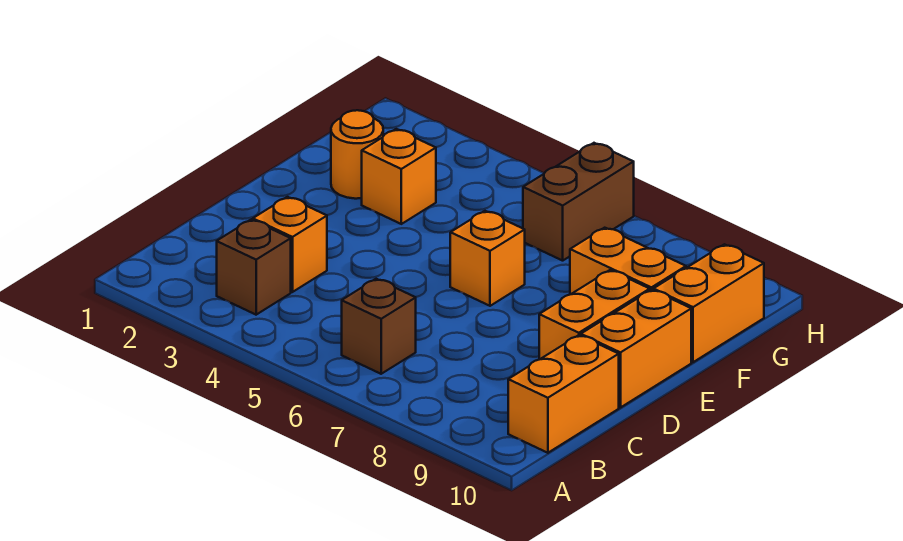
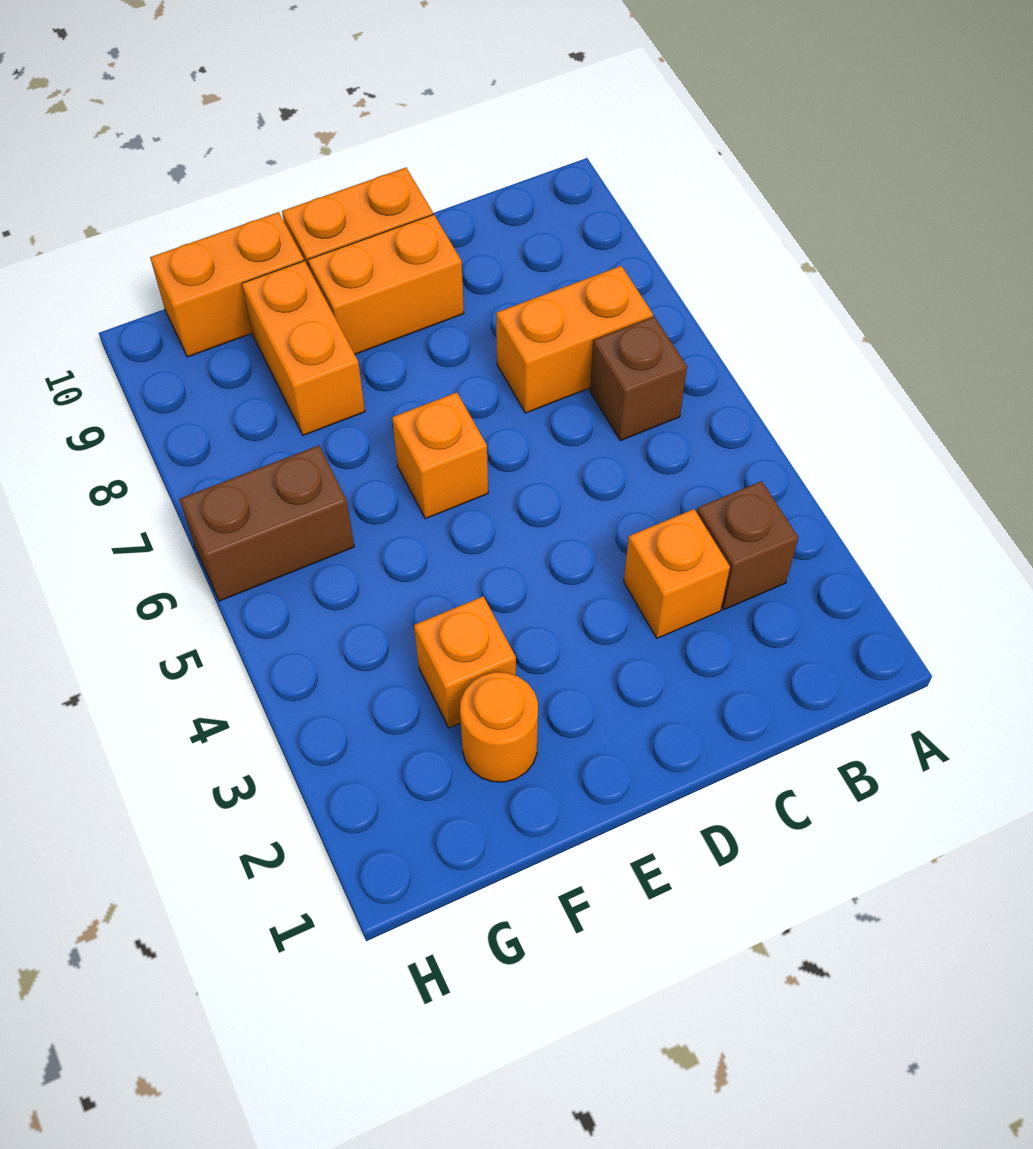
orange brick B10:C10 level 1 -> orange brick B7:C7 level 1

